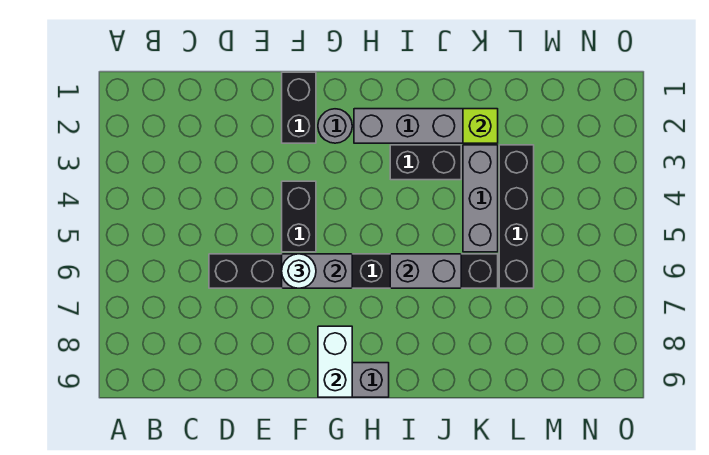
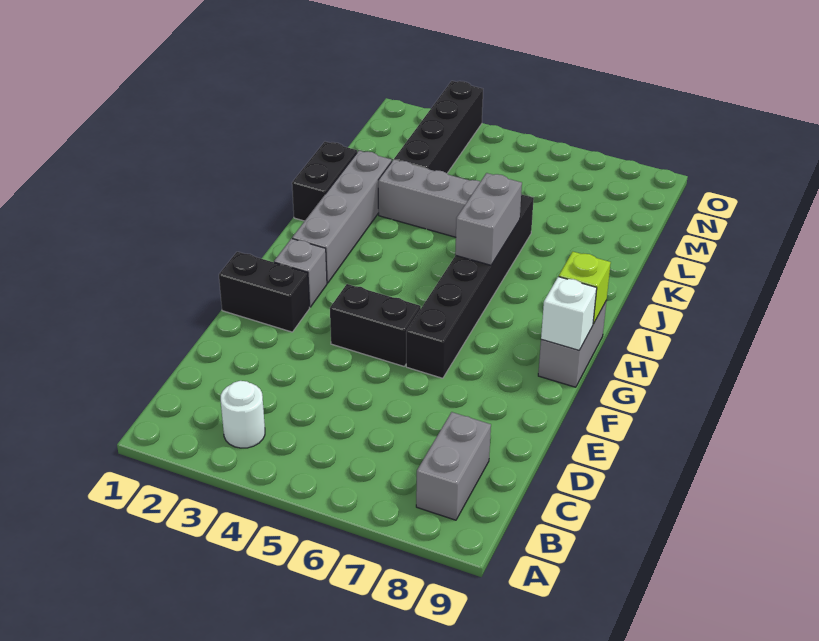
black brick D6:K6 level 1 -> black brick F6:K6 level 1
grey brick F6:G6 level 2 -> grey brick B8:C8 level 1
white round brick F6 level 3 -> white round brick B3 level 1
grey round brick G2 level 1 -> grey brick G2 level 1
white brick G8:G9 level 2 -> white brick G9 level 2
black brick I3:J3 level 1 -> black brick J1:K1 level 1
lime brick K2 level 2 -> lime brick H9 level 2
black brick L3:L6 level 1 -> black brick L3:O3 level 1

